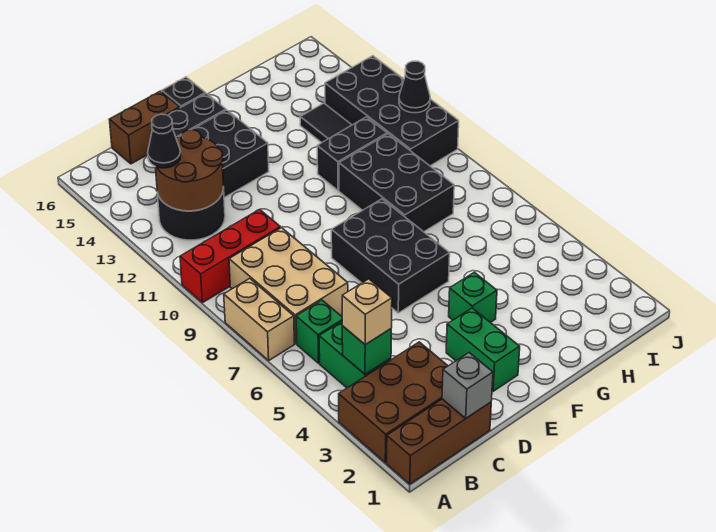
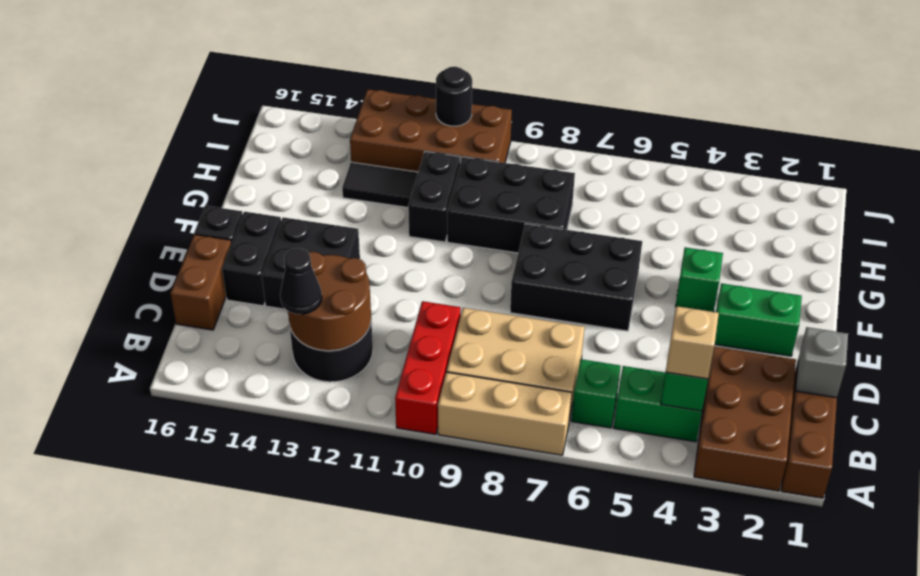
tan brick A7:A8 level 1 -> tan brick A7:A9 level 1
black brick I10:J13 level 1 -> brown brick I10:J13 level 1
black cone J11 level 2 -> black round brick J11 level 2

